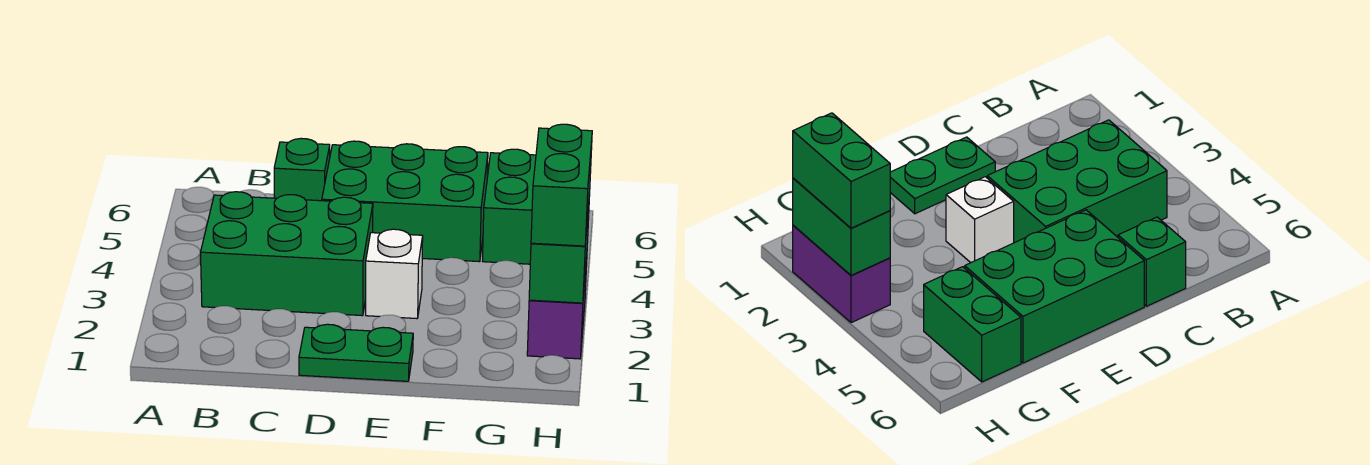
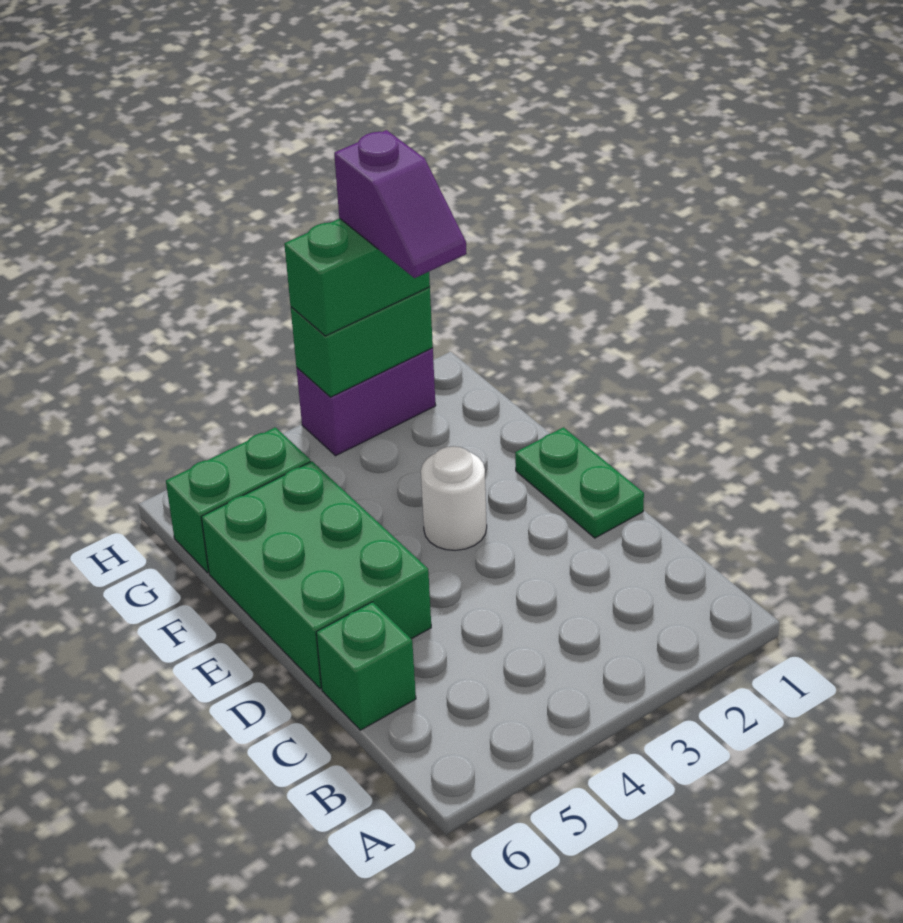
green brick B3:D4 level 1 -> none
white brick E3 level 1 -> white round brick E3 level 1
none -> purple slope G2:H2 level 4 top H

